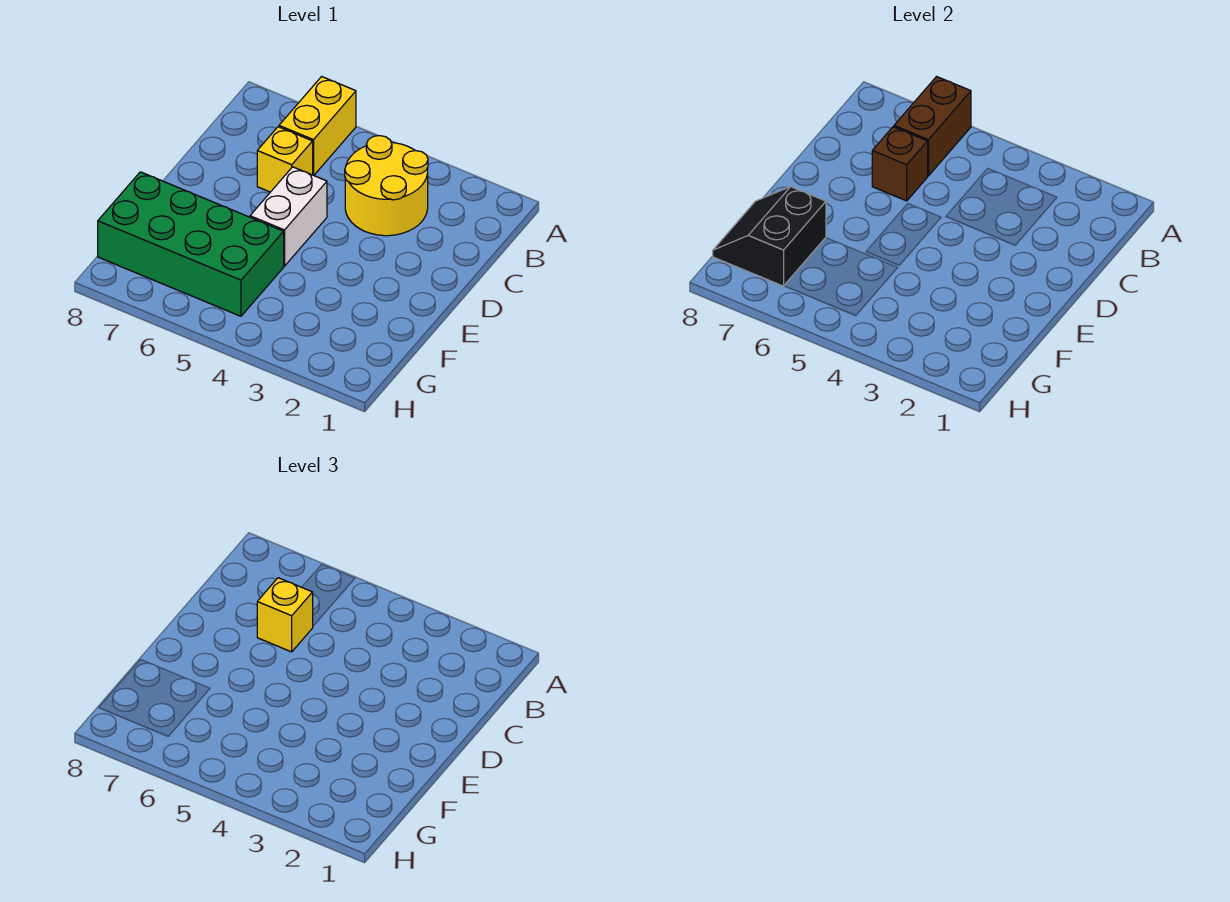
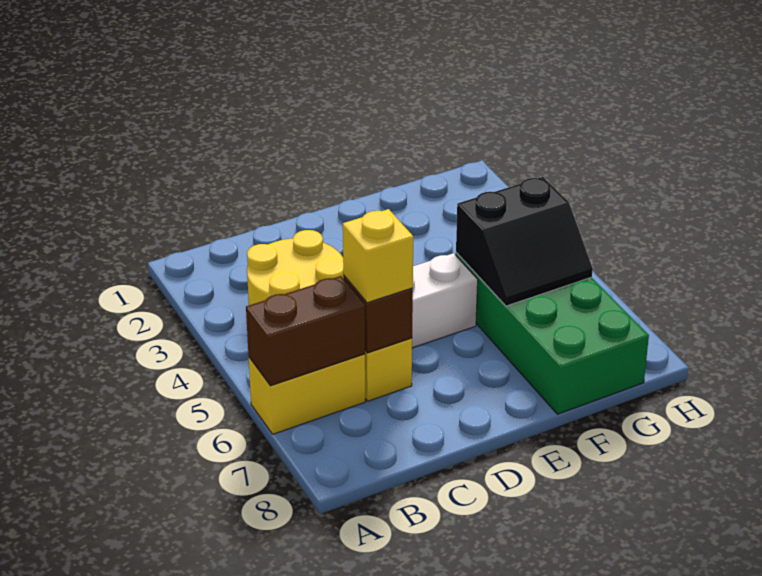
black slope F7:G8 level 2 top 7 -> black slope F5:G6 level 2 top 5

